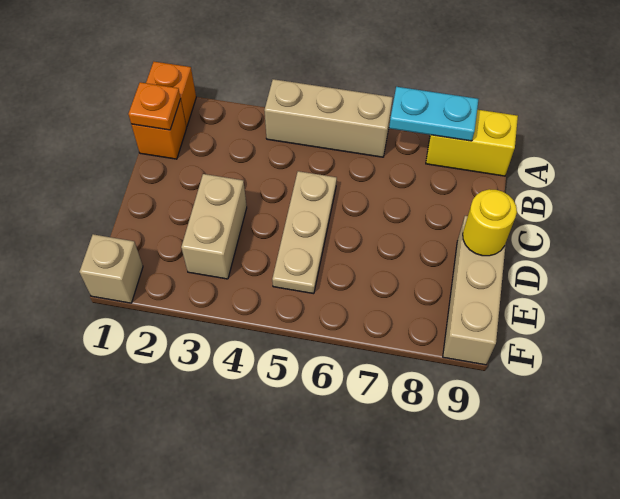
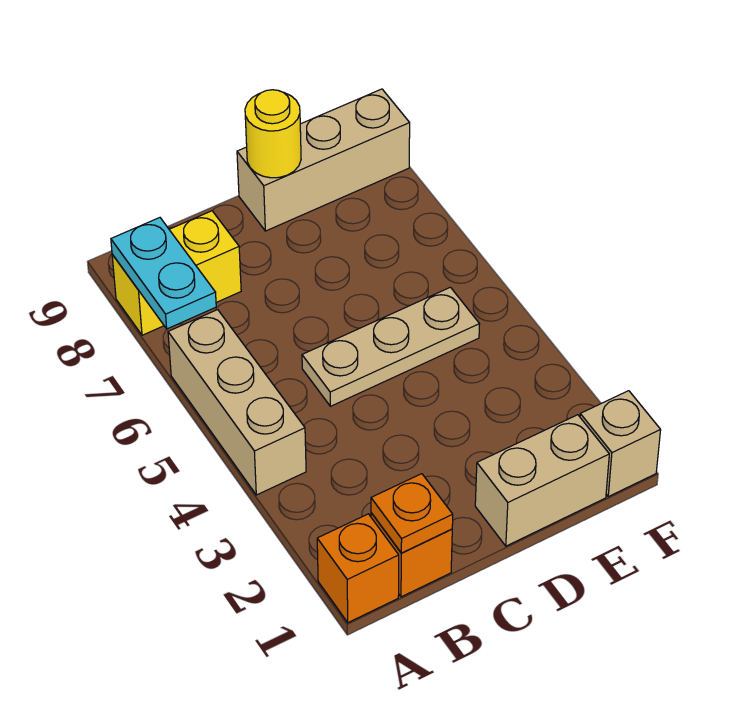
yellow brick A8:A9 level 1 -> yellow brick A8:B8 level 1
tan brick D3:E3 level 1 -> tan brick D1:E1 level 1

